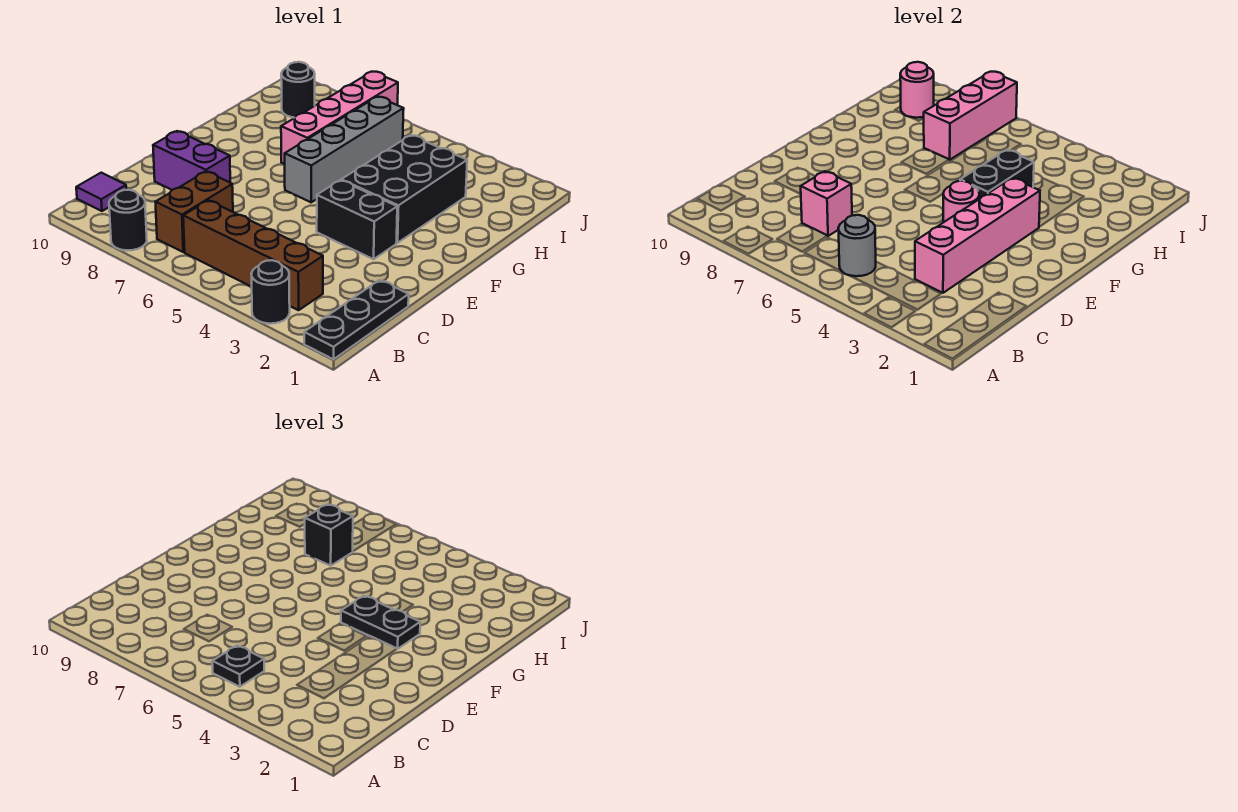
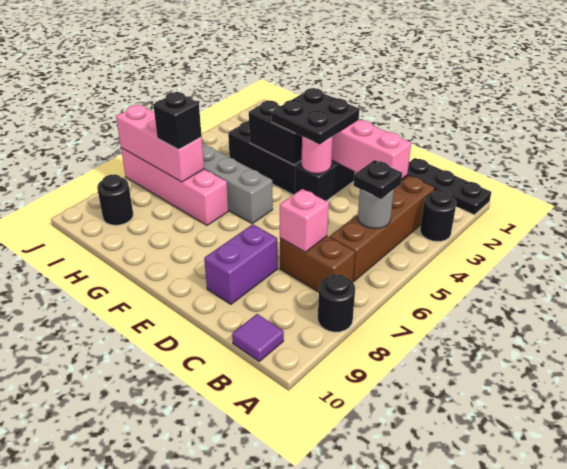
black plate F3:F4 level 3 -> black plate E3:F4 level 3
pink round brick I9 level 2 -> none

